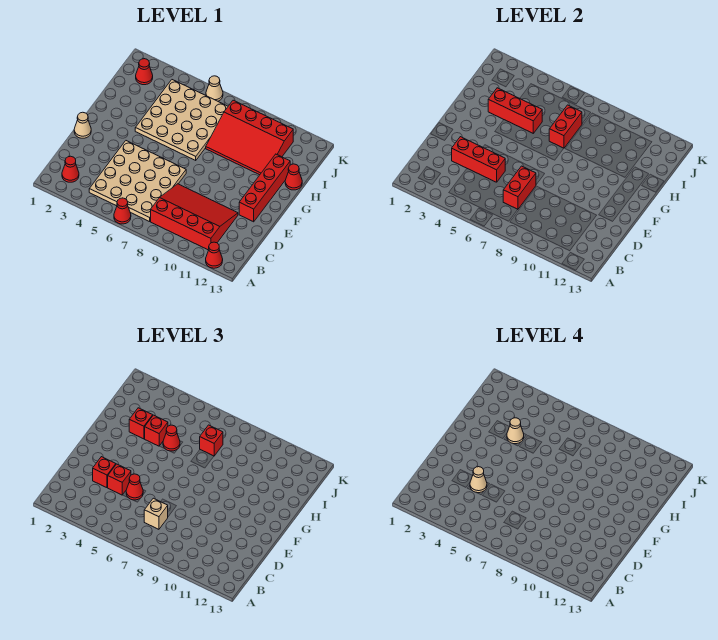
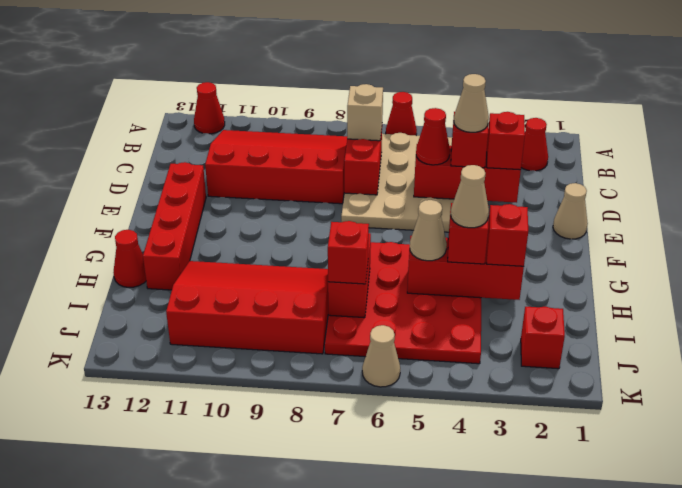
red slope B8:D11 level 1 top B -> red slope B8:D11 level 1 top D
tan plate G4:J7 level 1 -> red plate G4:J7 level 1
red cone H5 level 3 -> tan cone H5 level 3
red cone J2 level 1 -> red brick J2 level 1

